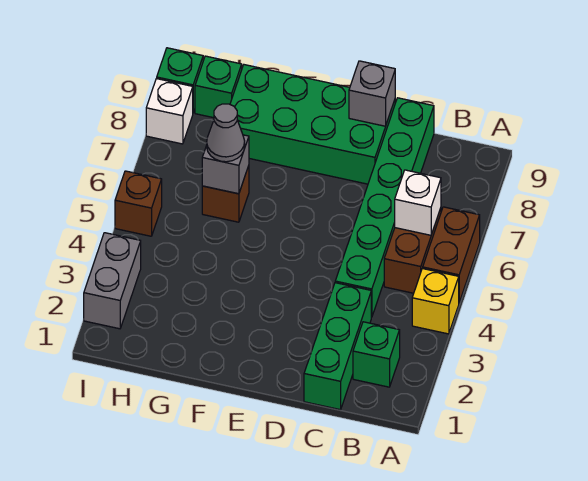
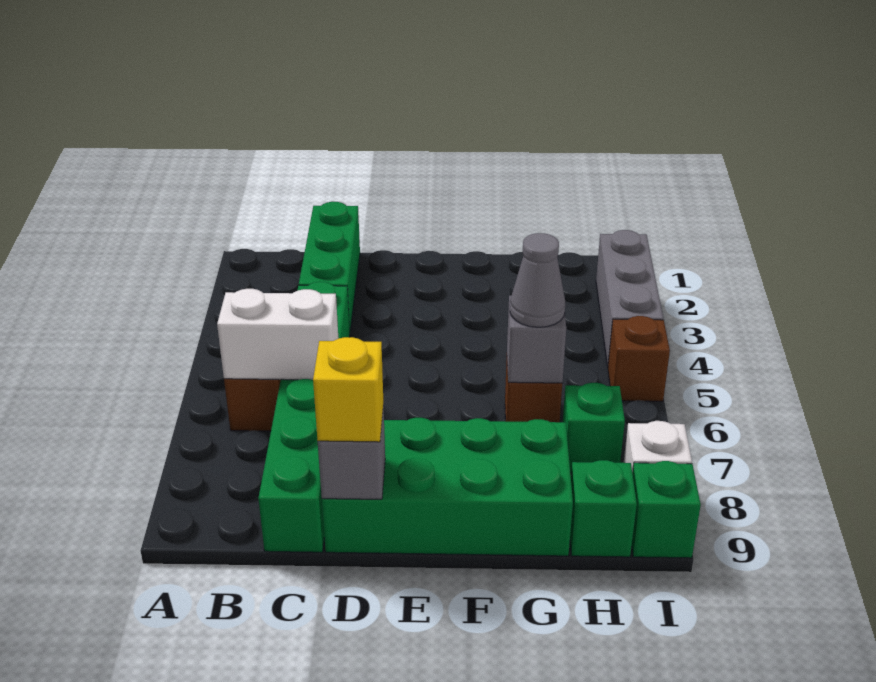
yellow brick A4 level 1 -> yellow brick D9 level 3
brown brick A5:A6 level 1 -> none
green brick B2 level 1 -> green brick H7 level 1
white brick B6 level 2 -> white brick B6:C6 level 2
grey brick I2:I3 level 1 -> grey brick I2:I4 level 1

